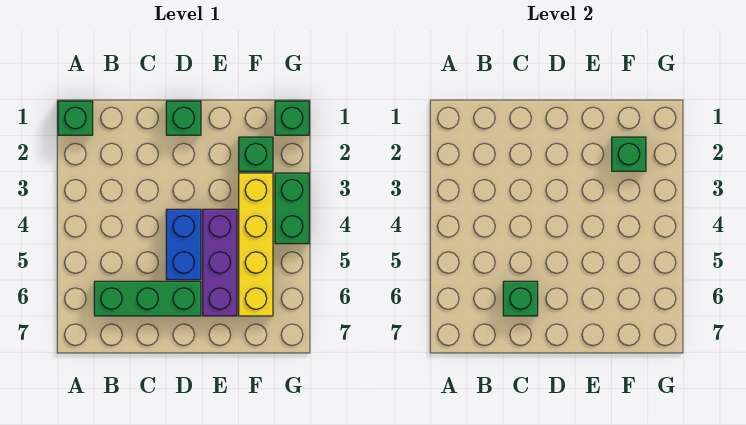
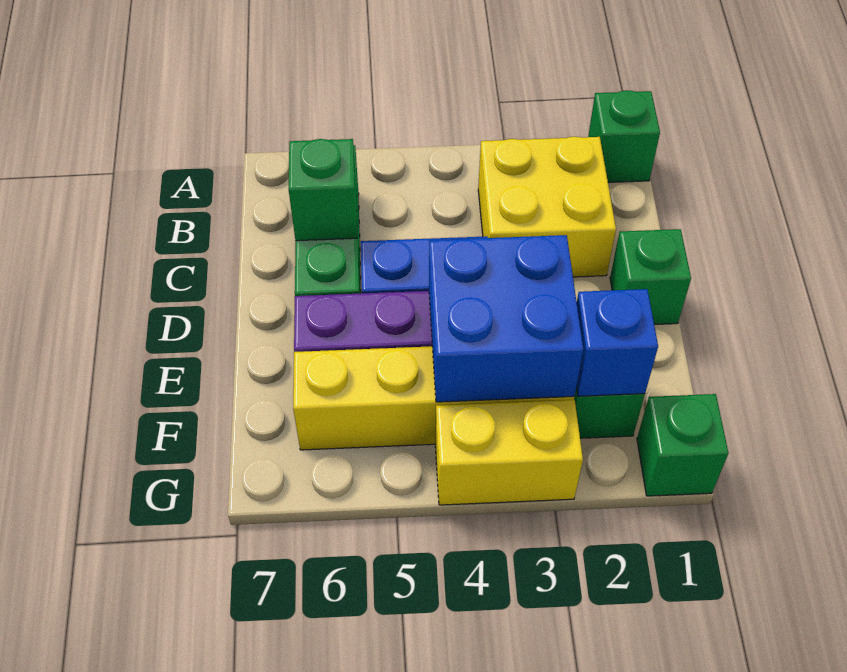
none -> yellow brick B2:C3 level 1
none -> blue brick E3:F4 level 2
green brick F2 level 2 -> blue brick F2 level 2
green brick G3:G4 level 1 -> yellow brick G3:G4 level 1

